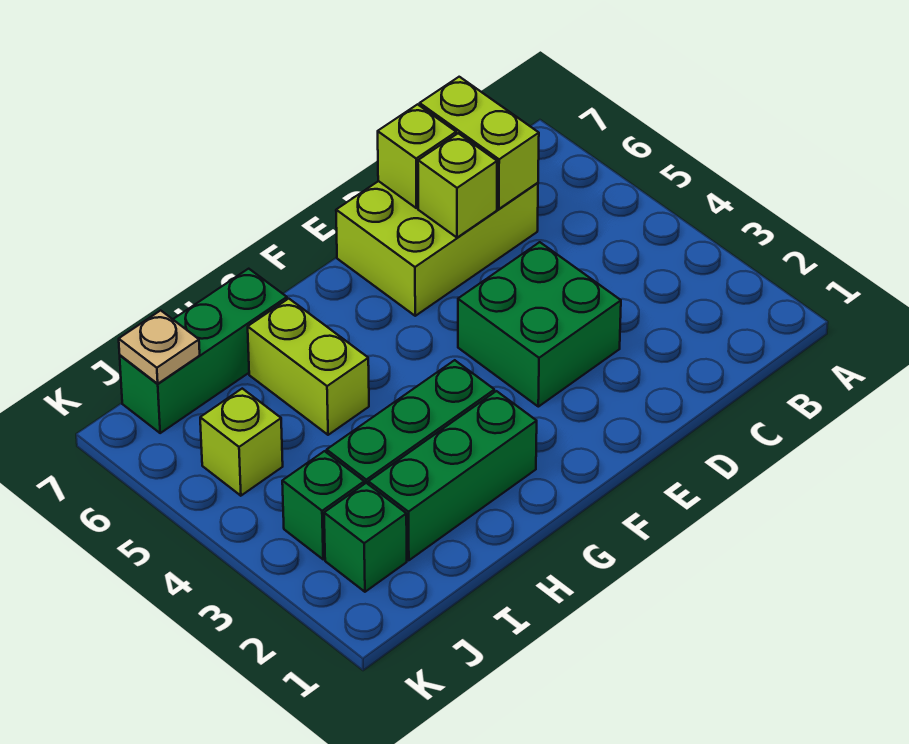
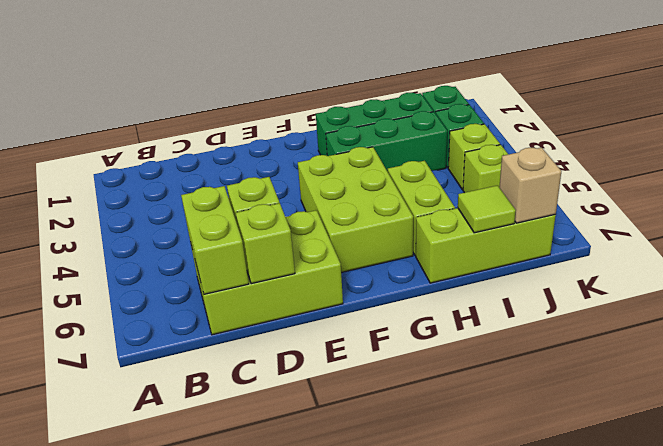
green brick D3:E4 level 1 -> none
none -> lime brick F4:G6 level 1
green brick H7:J7 level 1 -> lime brick H7:J7 level 1
none -> lime tile I7 level 2
none -> lime brick J4 level 1
tan plate J7 level 2 -> tan brick J7 level 2

